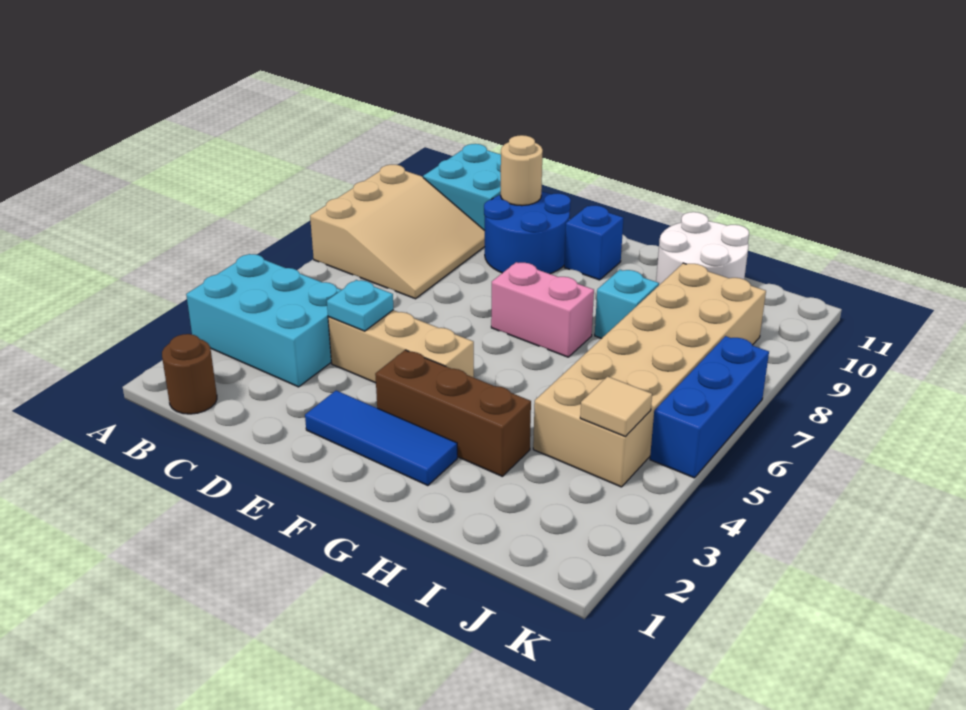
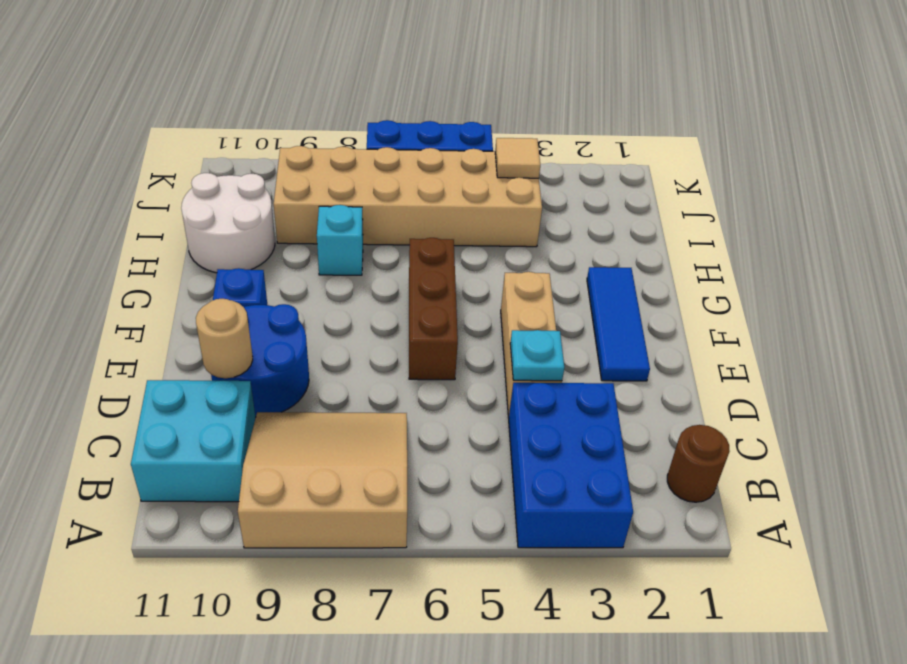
cyan brick A3:C4 level 1 -> blue brick A3:C4 level 1
brown brick F3:H3 level 1 -> brown brick E6:G6 level 1
pink brick F7:G7 level 1 -> none

